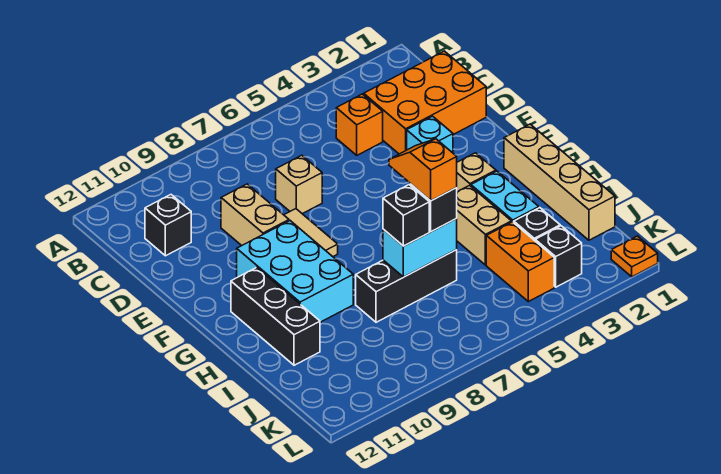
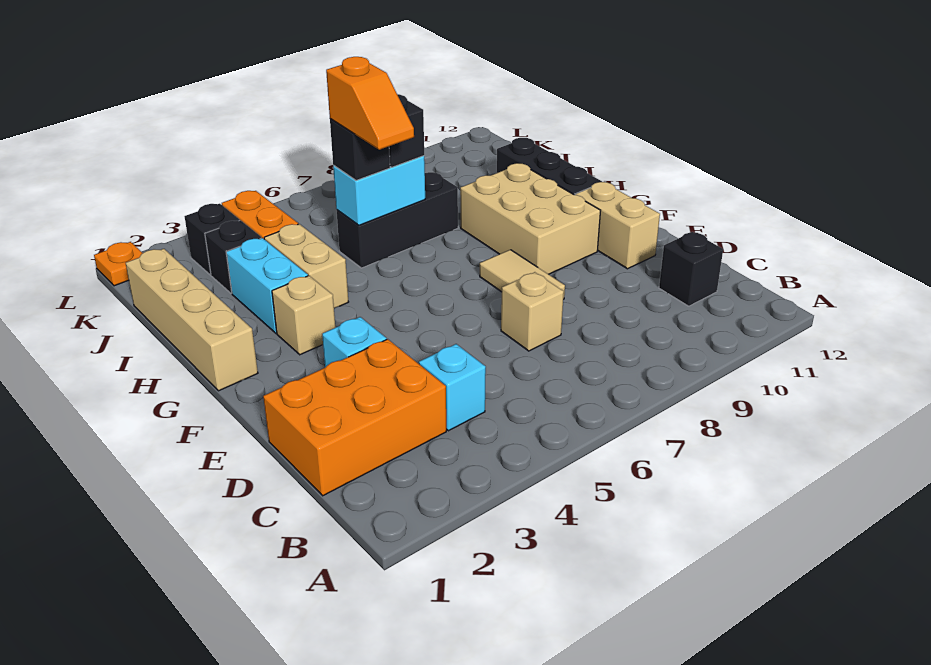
orange brick C4 level 1 -> cyan brick C4 level 1
tan brick D9:E9 level 1 -> tan brick E11:F11 level 1
cyan brick F9:H10 level 1 -> tan brick F9:H10 level 1

